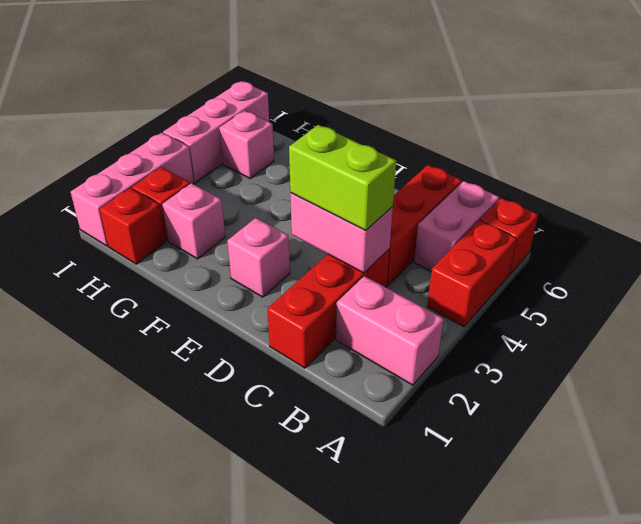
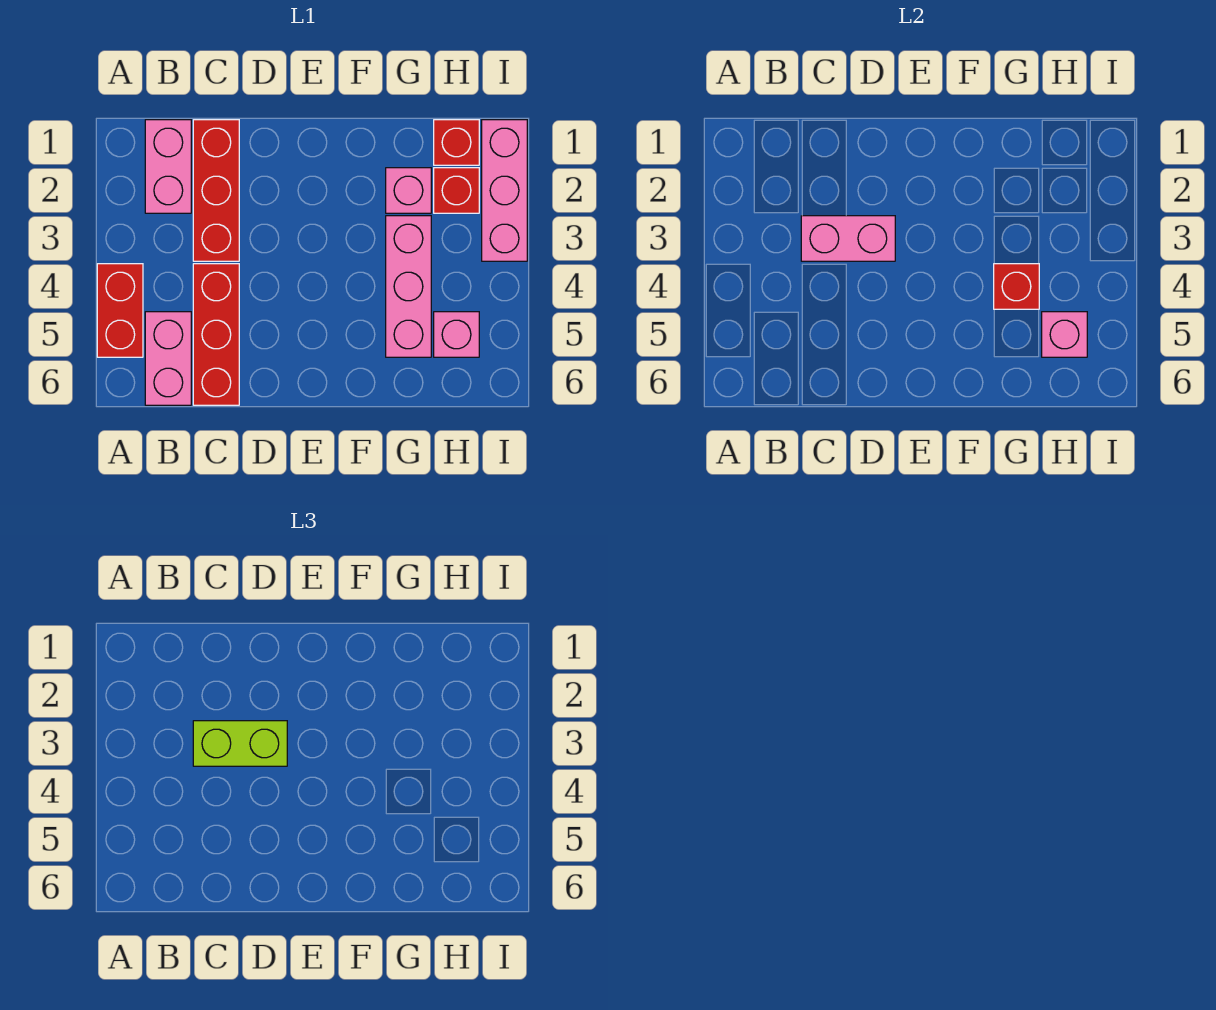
pink brick A2:B2 level 1 -> pink brick B1:B2 level 1
red brick A6 level 1 -> red brick G4 level 2
pink brick E2 level 1 -> pink brick H5 level 2
pink brick I4:I6 level 1 -> pink brick G3:G5 level 1

